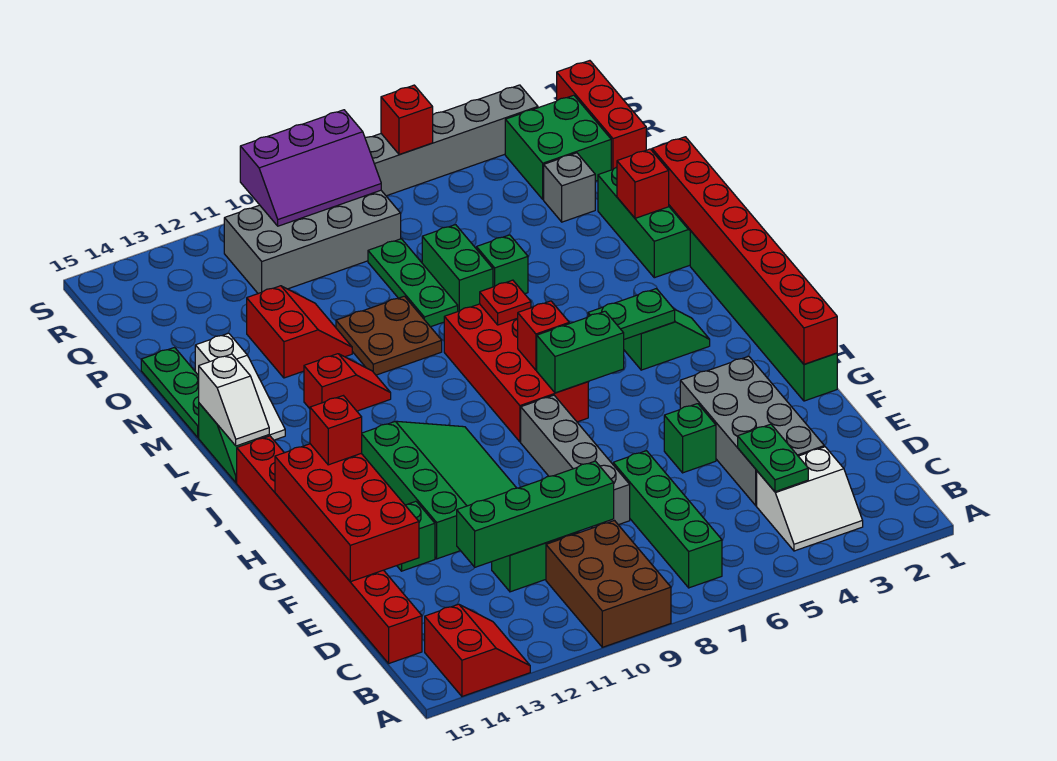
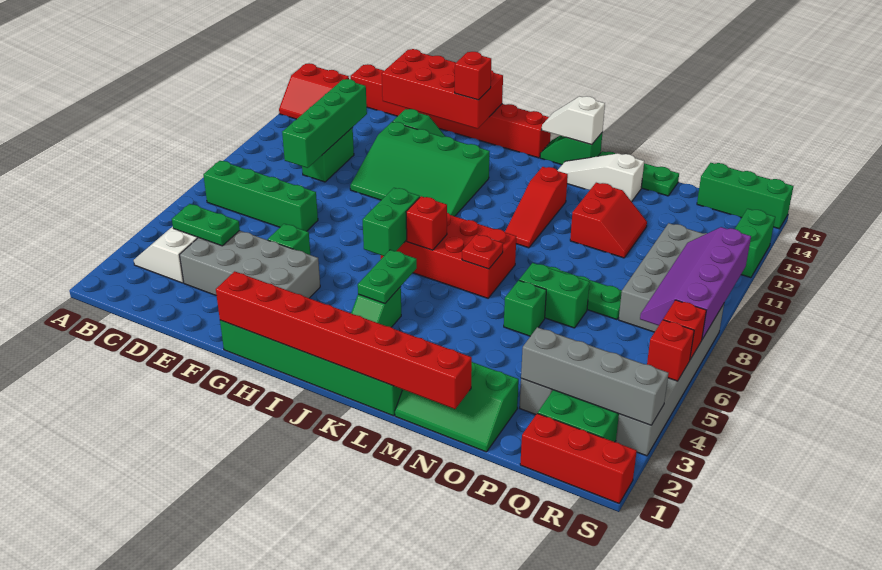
brown brick A9:C10 level 1 -> none
grey brick E8:H8 level 1 -> grey brick P3:S3 level 2
red slope L11:L12 level 1 top 12 -> red slope L10:L12 level 1 top 12
brown plate M9:N10 level 1 -> none
red brick N2 level 2 -> red brick S5 level 2
red slope N11:O12 level 1 top 12 -> red slope N11:O12 level 1 top N
none -> green brick Q15:S15 level 1
purple slope R8:S10 level 2 top S -> purple slope R7:S10 level 2 top S
none -> green brick S12:S13 level 1

